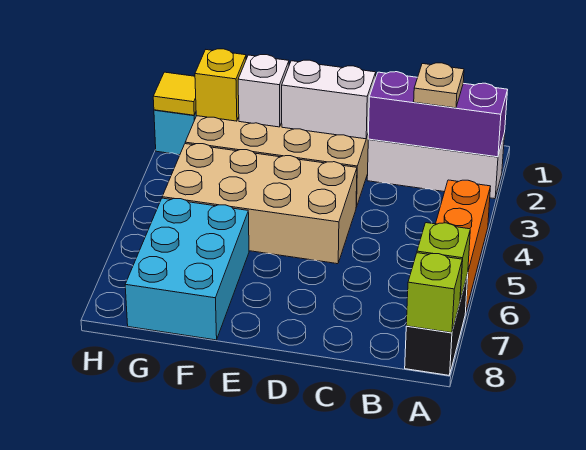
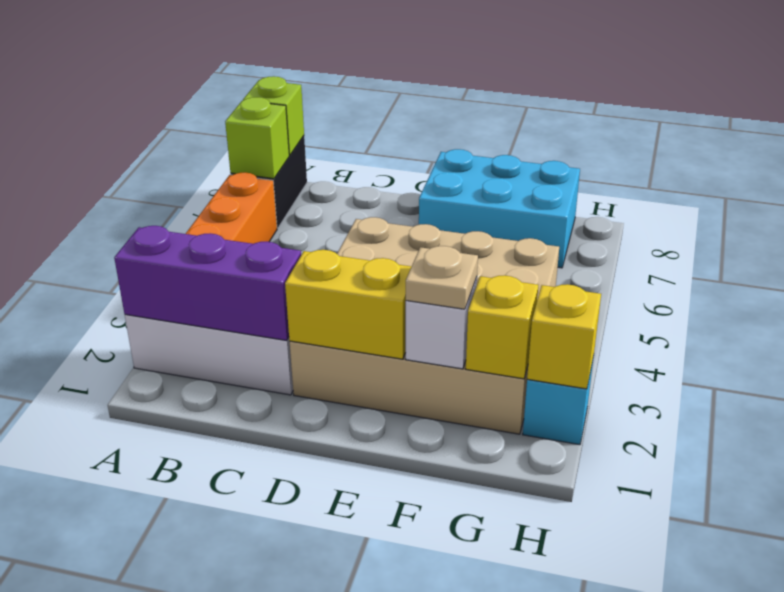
tan plate B2 level 3 -> tan plate F2 level 3
white brick D2:E2 level 2 -> yellow brick D2:E2 level 2
cyan brick F6:G8 level 1 -> cyan brick E7:G8 level 1
yellow tile H2 level 2 -> yellow brick H2 level 2

